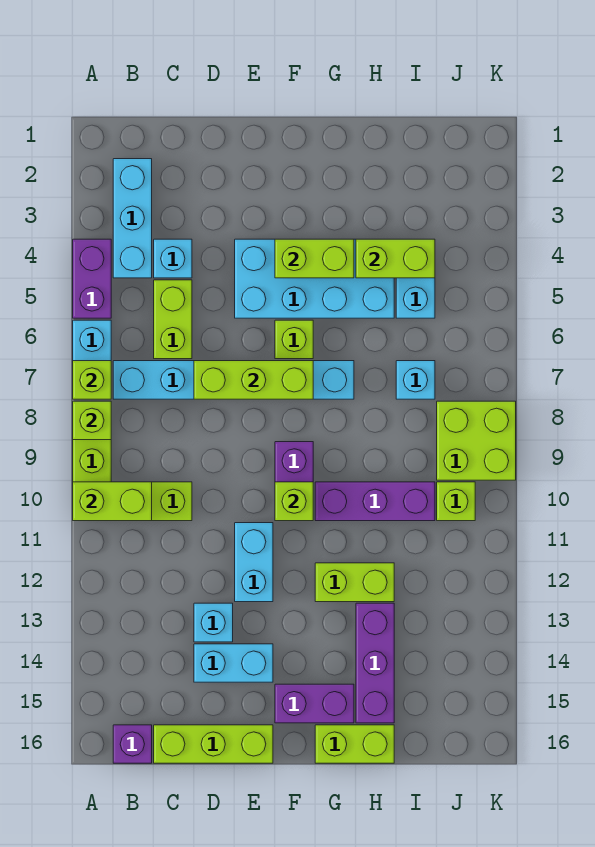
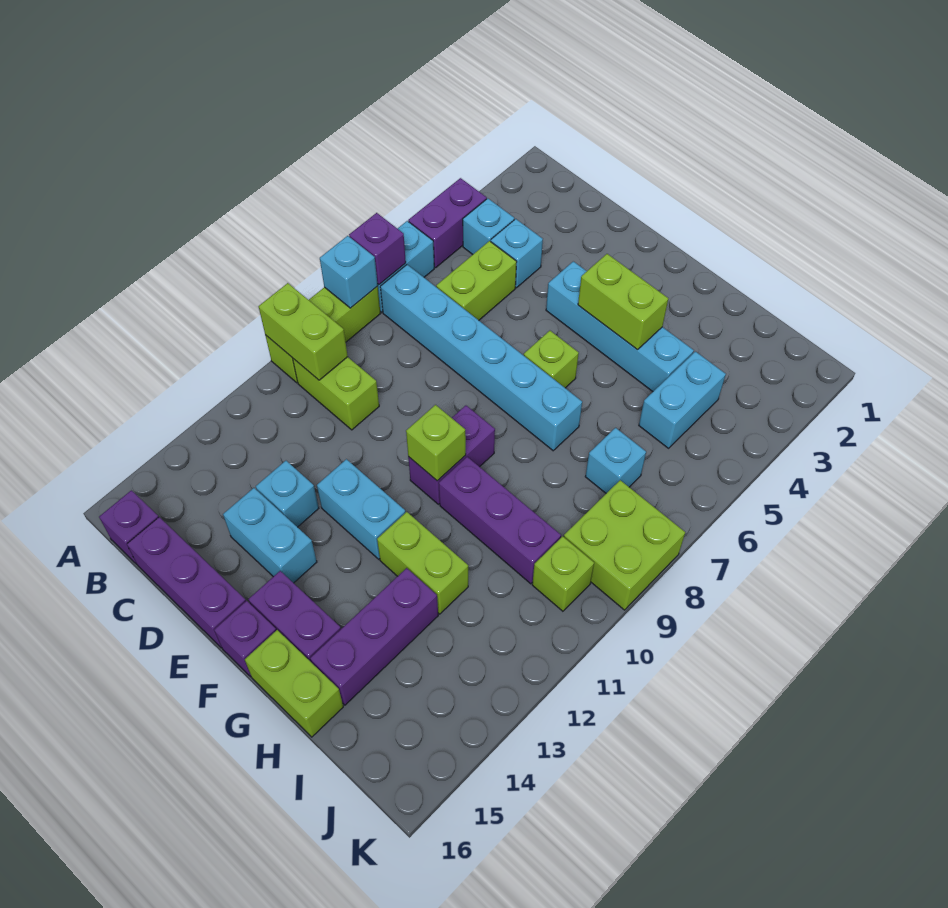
lime brick A7 level 2 -> purple brick A7 level 2
lime brick A8 level 2 -> cyan brick A8 level 2
cyan brick B2:B4 level 1 -> cyan brick B4 level 1
lime brick C16:E16 level 1 -> purple brick C16:E16 level 1
lime brick D7:F7 level 2 -> none
cyan brick E4:H5 level 1 -> cyan brick E4:H4 level 1
cyan brick E11:E12 level 1 -> cyan brick E12:F12 level 1
none -> purple brick F16 level 1
lime brick H4:I4 level 2 -> none

